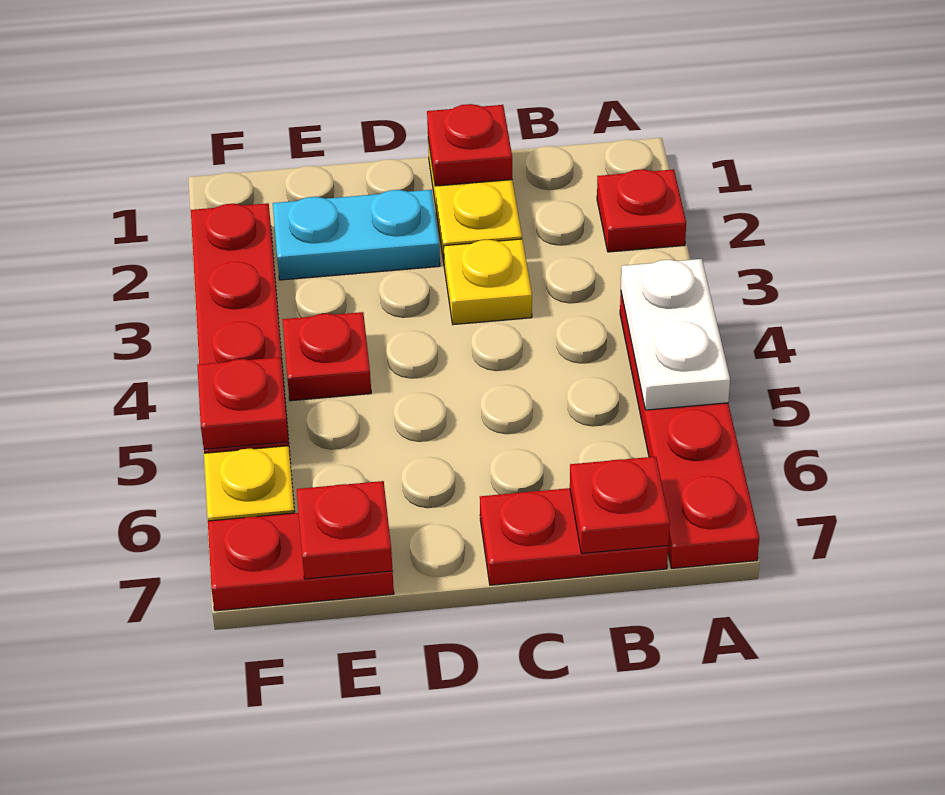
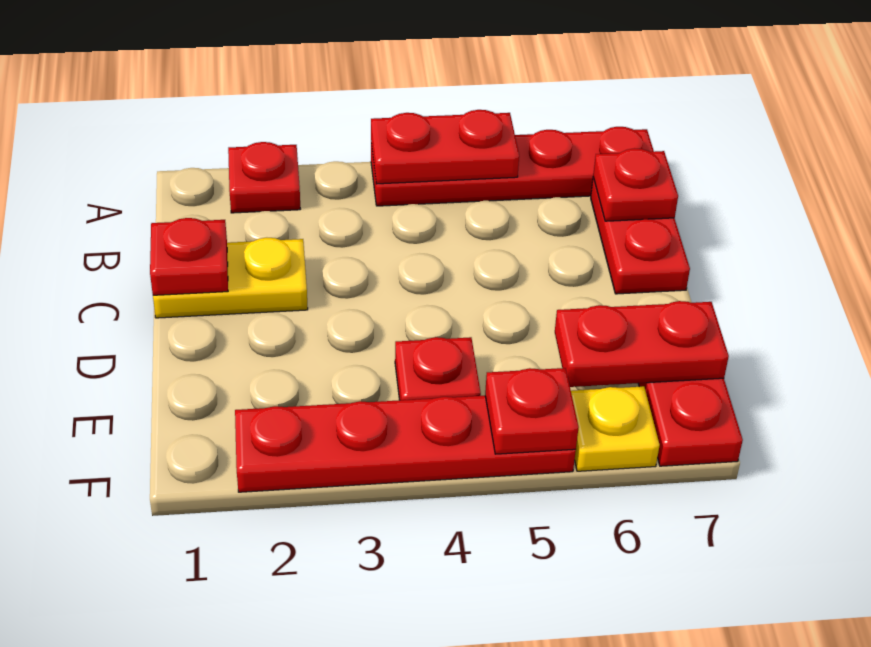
white plate A4:A5 level 2 -> red plate A4:A5 level 2
yellow plate C3 level 1 -> none
cyan plate D2:E2 level 1 -> none
red plate E7 level 2 -> red plate E6:E7 level 2

